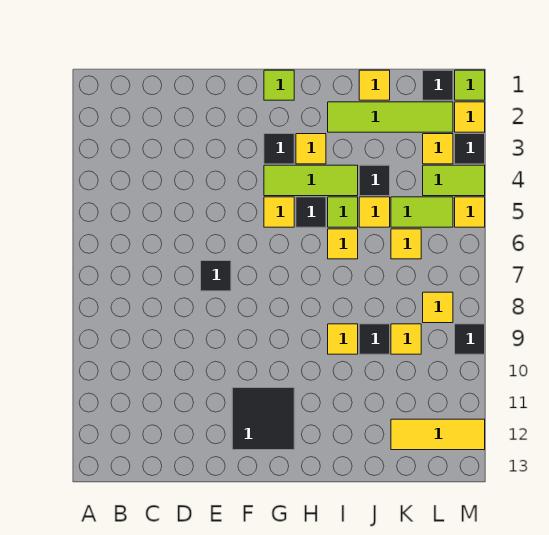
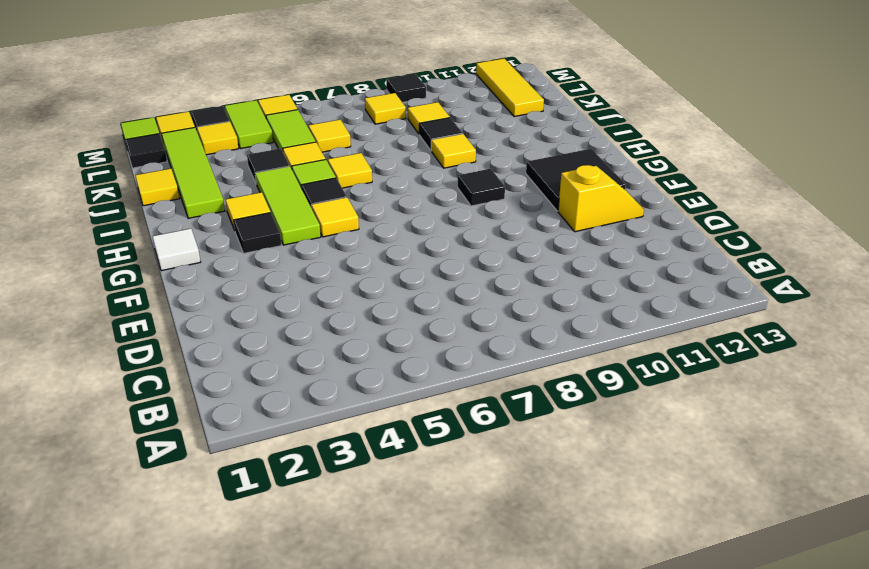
black tile E7 level 1 -> black tile G9 level 1
none -> yellow slope E11:E12 level 1 top 11
lime tile G1 level 1 -> white tile G1 level 1

